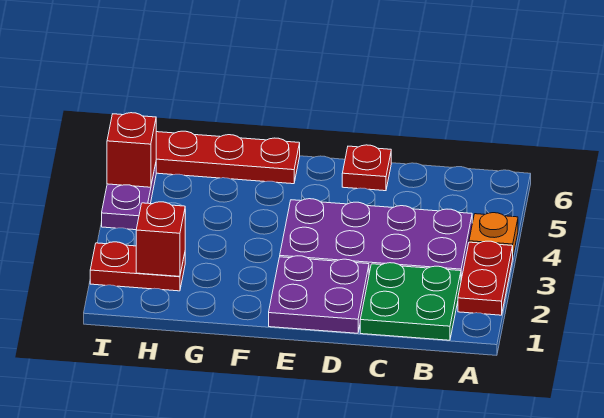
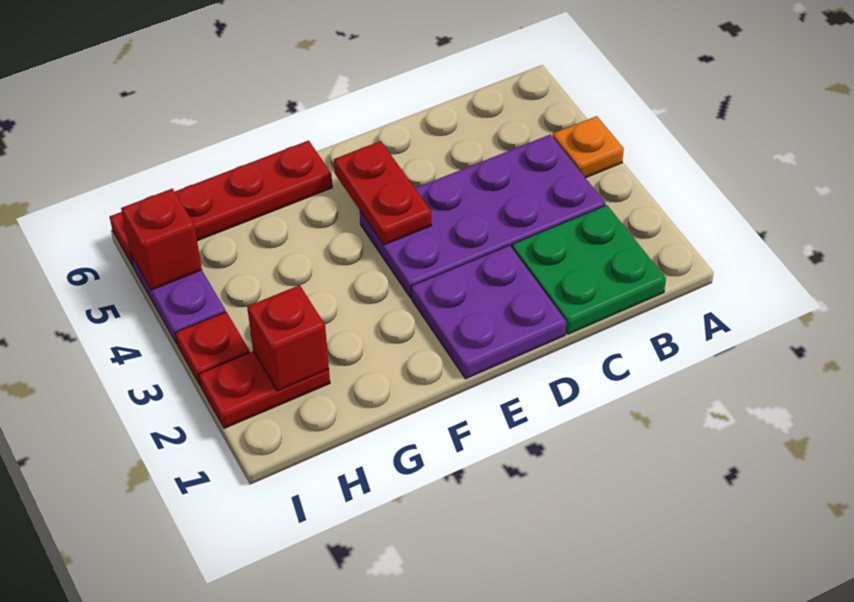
red plate A2:A3 level 1 -> red plate E4:E5 level 2
red plate D6 level 1 -> red plate I3 level 1

